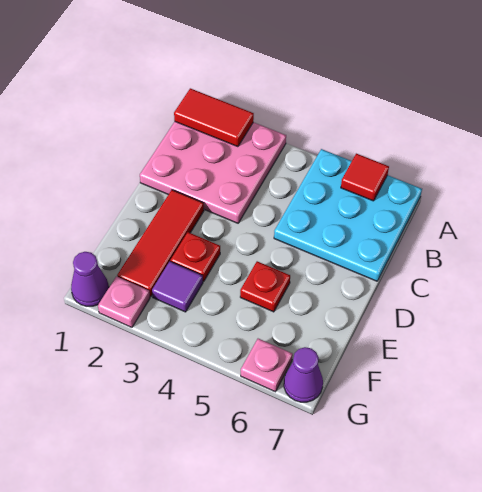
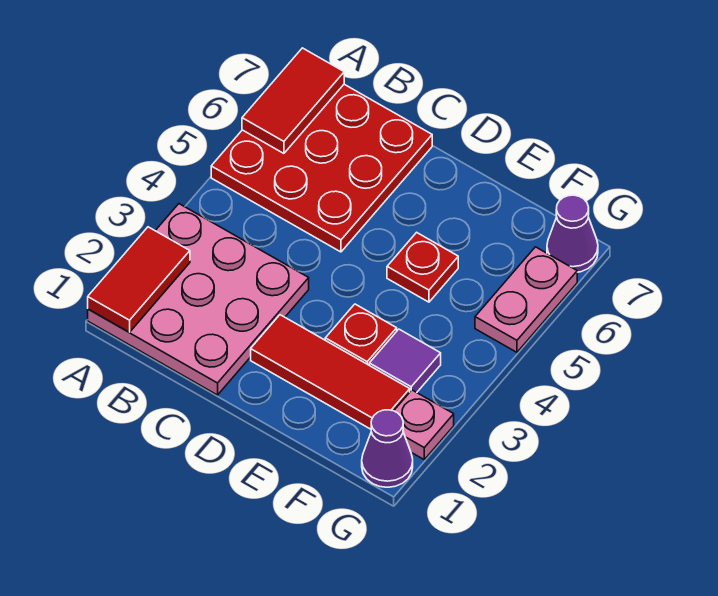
cyan plate A5:C7 level 1 -> red plate A5:C7 level 1
red tile A6 level 2 -> red tile A6:A7 level 2
pink plate G6 level 1 -> pink plate G5:G6 level 1

